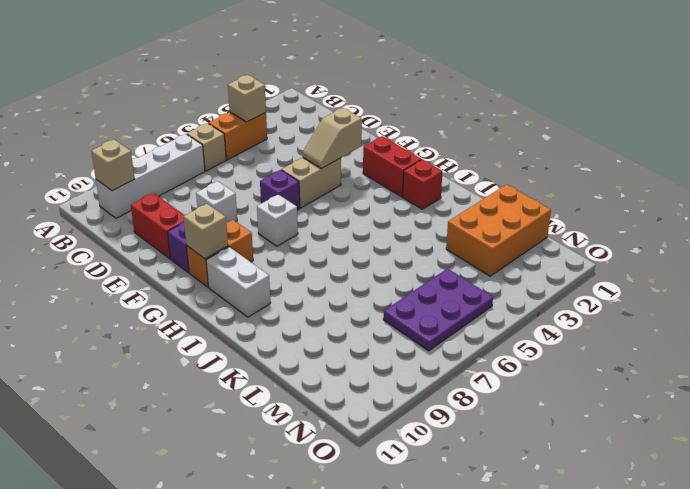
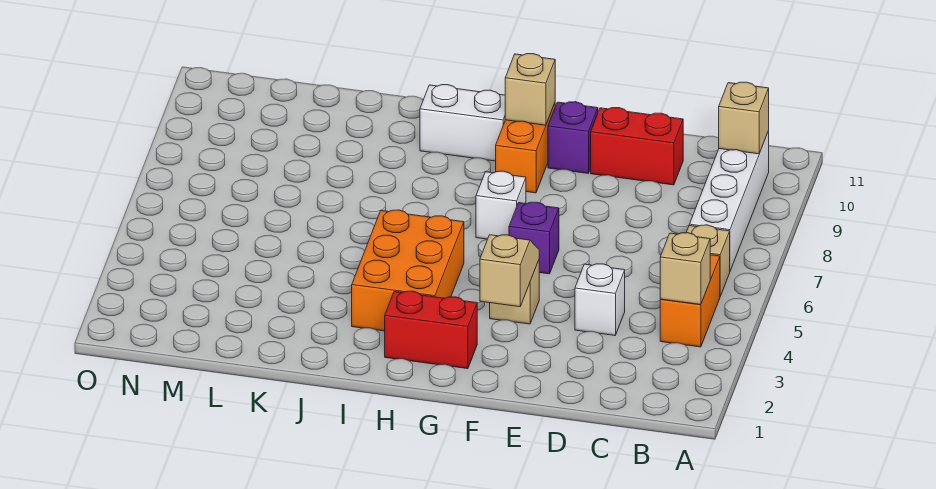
white brick E8 level 1 -> white brick D4 level 1
tan brick F4:F5 level 1 -> tan brick F4 level 1
red brick I2 level 1 -> none
orange brick L1:M3 level 1 -> orange brick H3:I5 level 1
purple plate M5:N7 level 1 -> none

